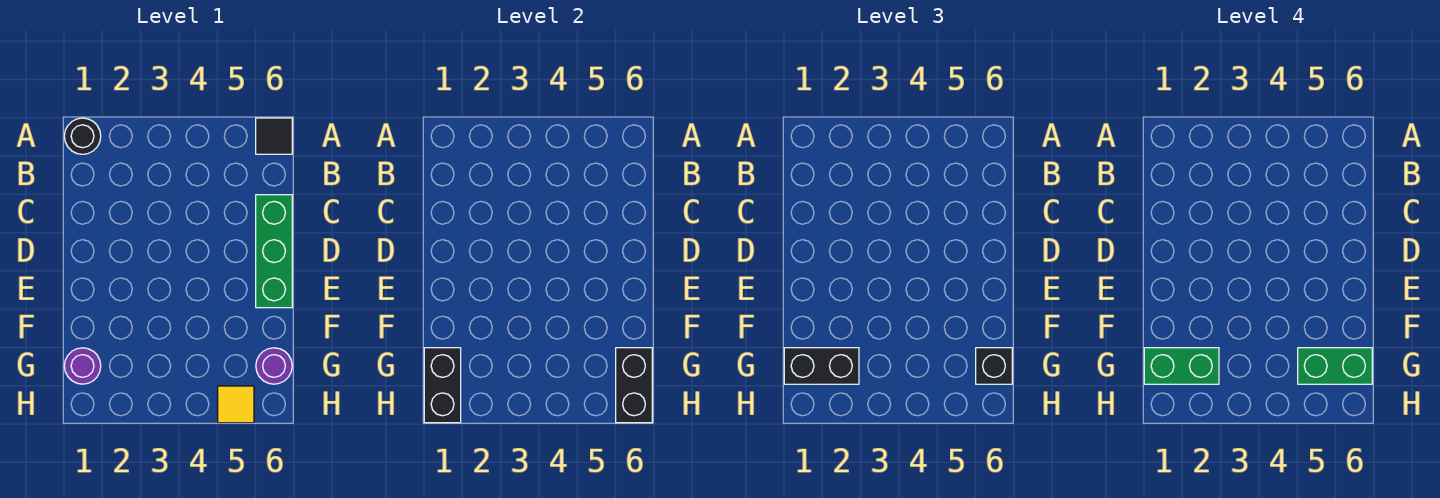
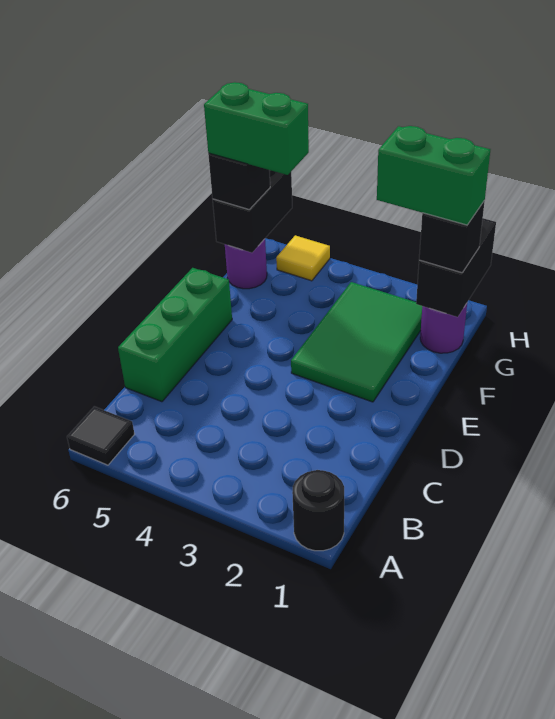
none -> green tile E2:G3 level 1
black brick G1:G2 level 3 -> black brick G1 level 3

